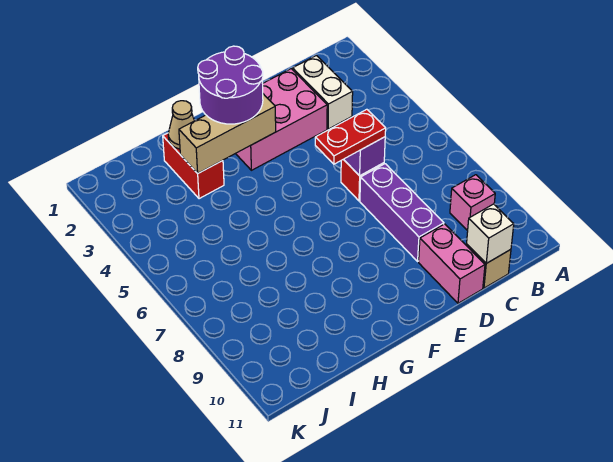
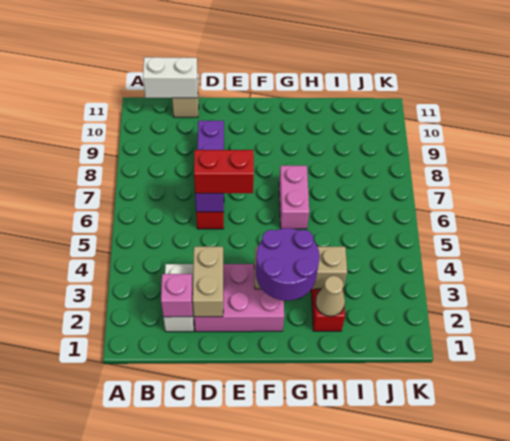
pink brick B9 level 1 -> pink brick C2 level 2
white brick C11 level 2 -> white brick B11:C11 level 2
none -> tan brick D2:D3 level 2
red plate D6:E6 level 3 -> red brick D6:E6 level 3
pink brick D10:D11 level 1 -> pink brick G6:G7 level 1

